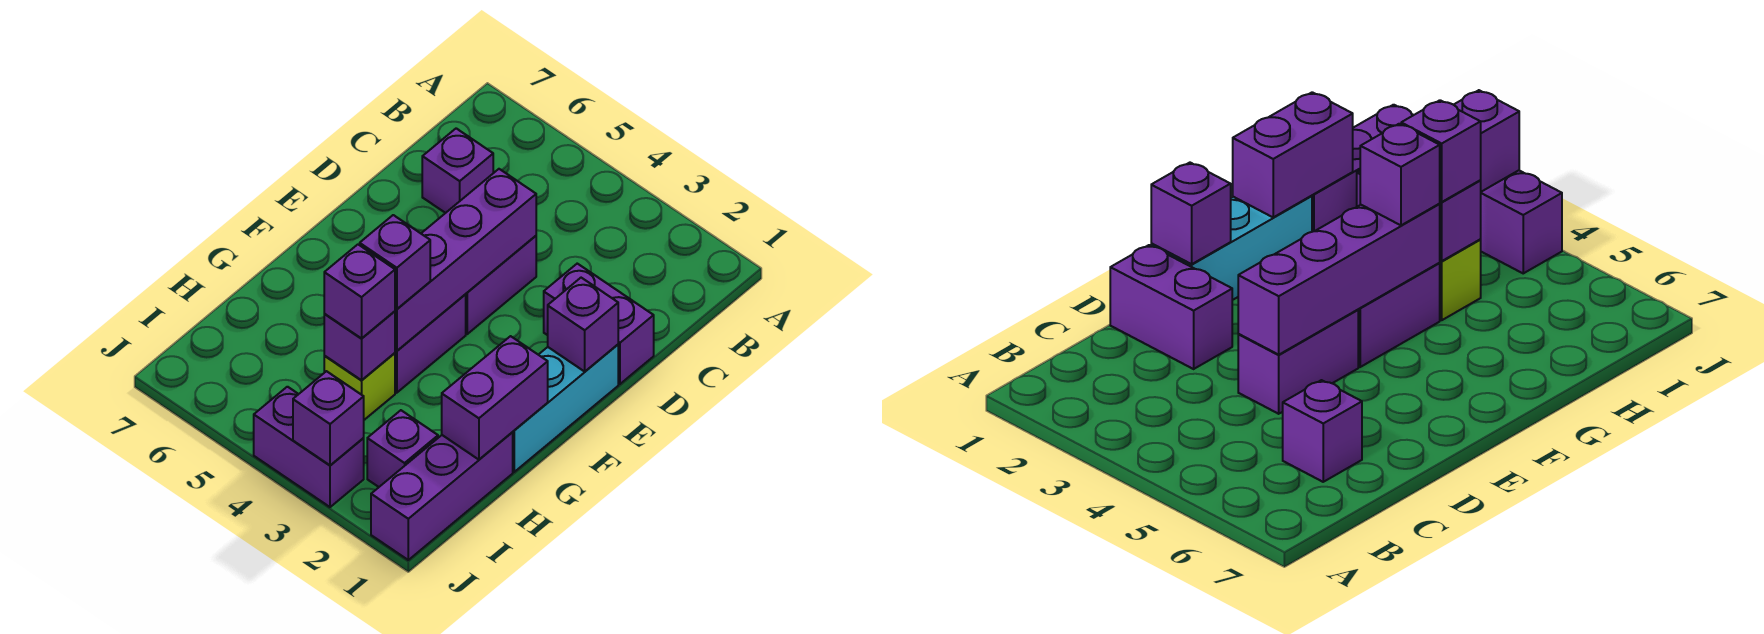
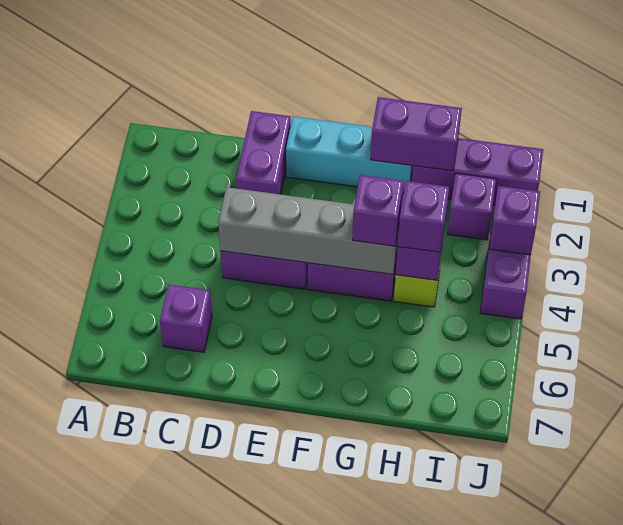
purple brick D4:G4 level 2 -> grey brick D4:G4 level 2
purple brick E1 level 2 -> none

